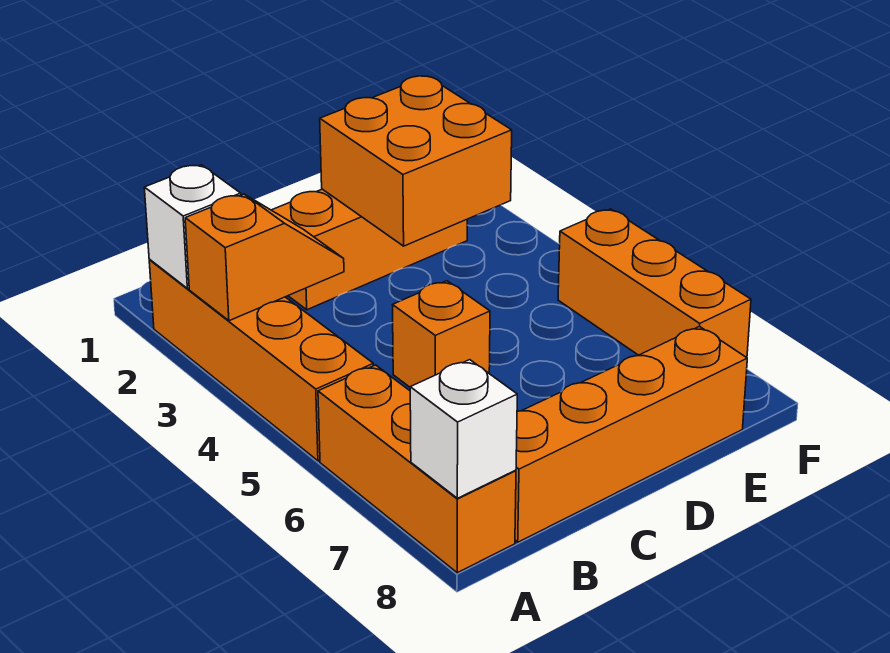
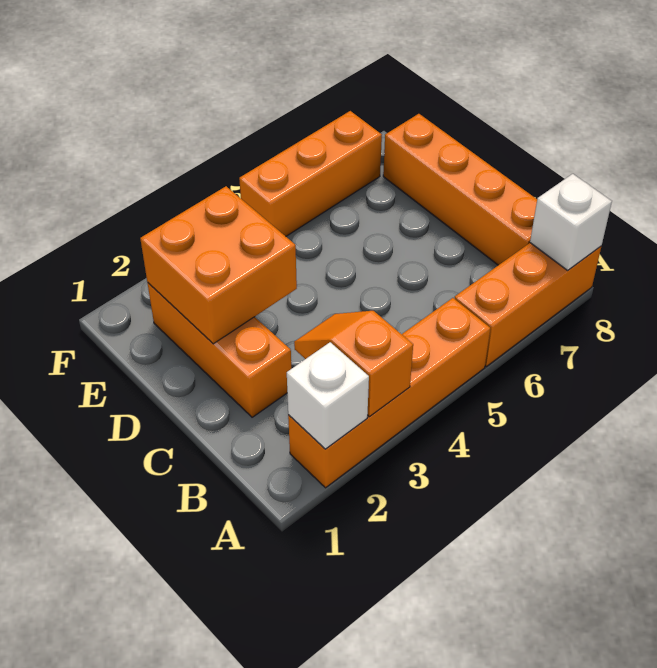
orange brick C5 level 1 -> none

